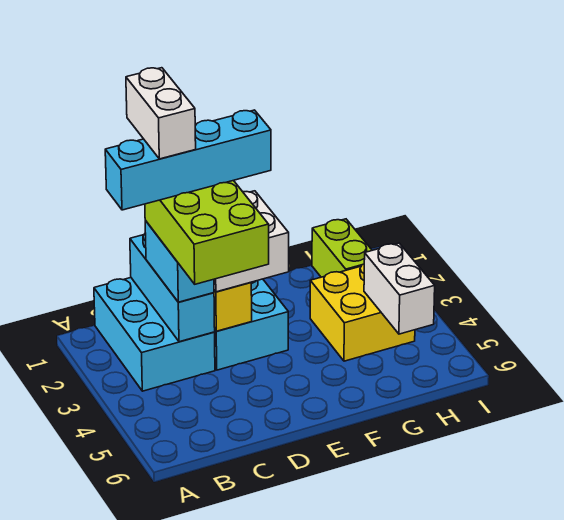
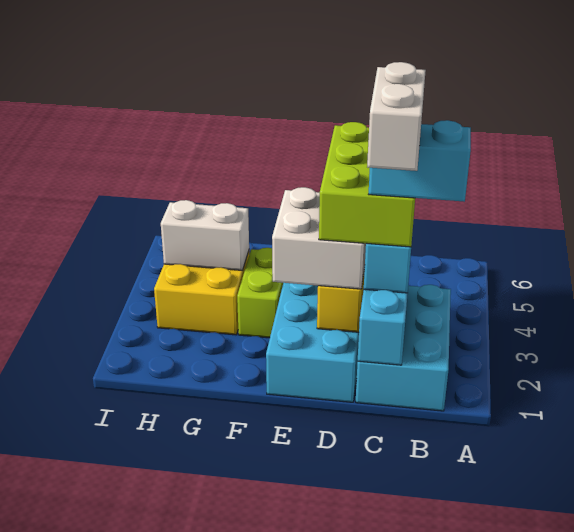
cyan brick B2:E2 level 5 -> cyan brick B2:C2 level 5
lime brick H1:H2 level 1 -> lime brick F3:F4 level 1
white brick H4:H5 level 2 -> white brick G4:H4 level 2

